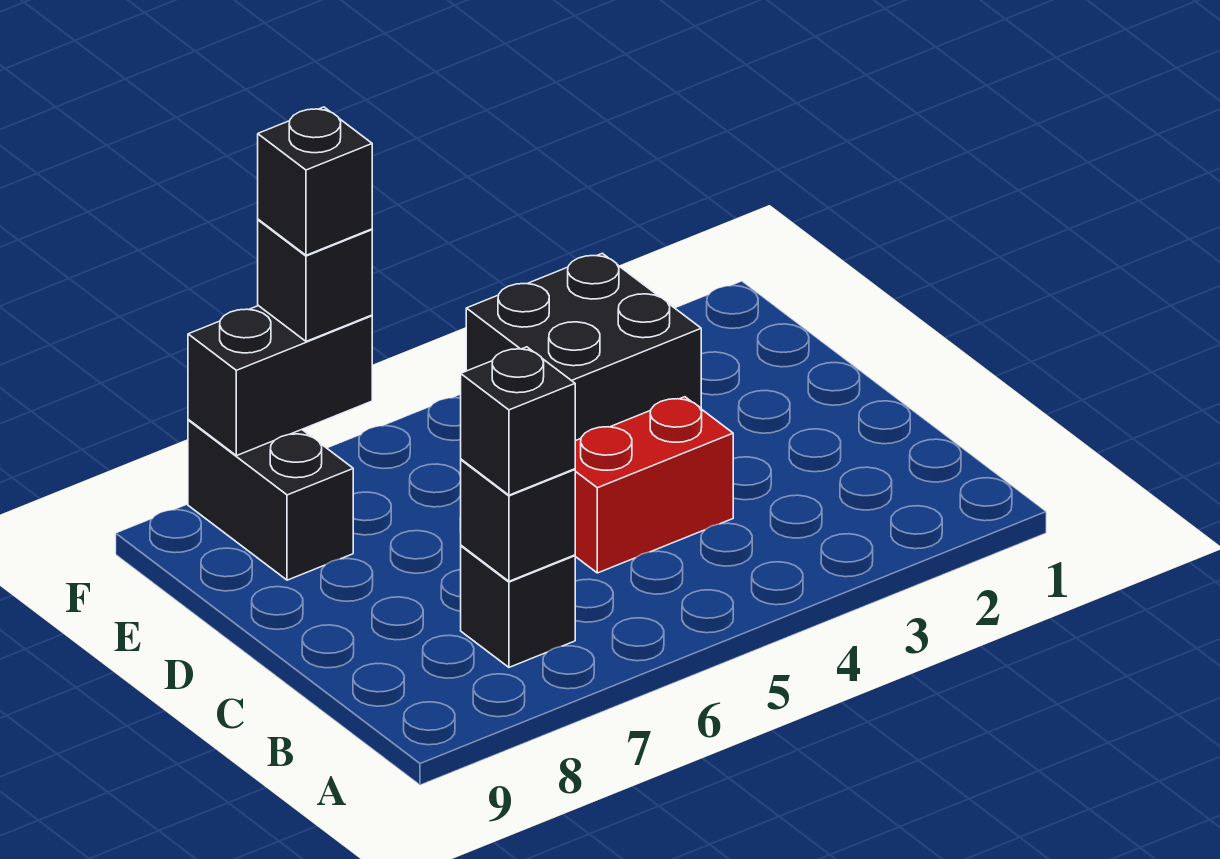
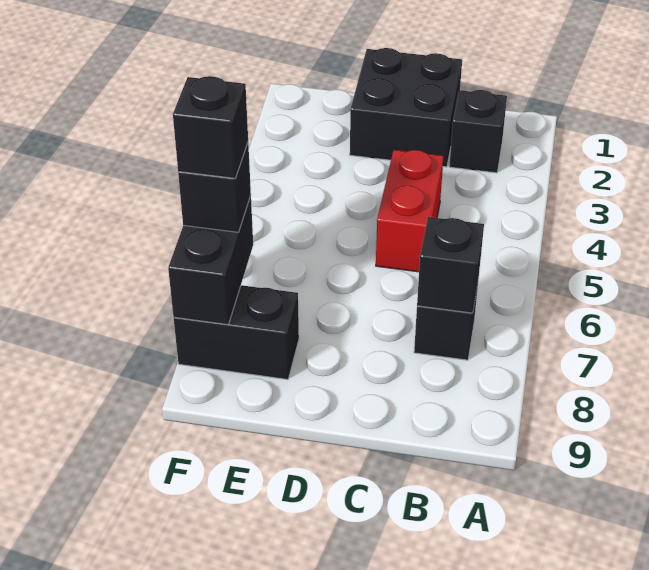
black brick B7 level 3 -> black brick B2 level 1
black brick E3:F4 level 1 -> black brick C1:D2 level 1

